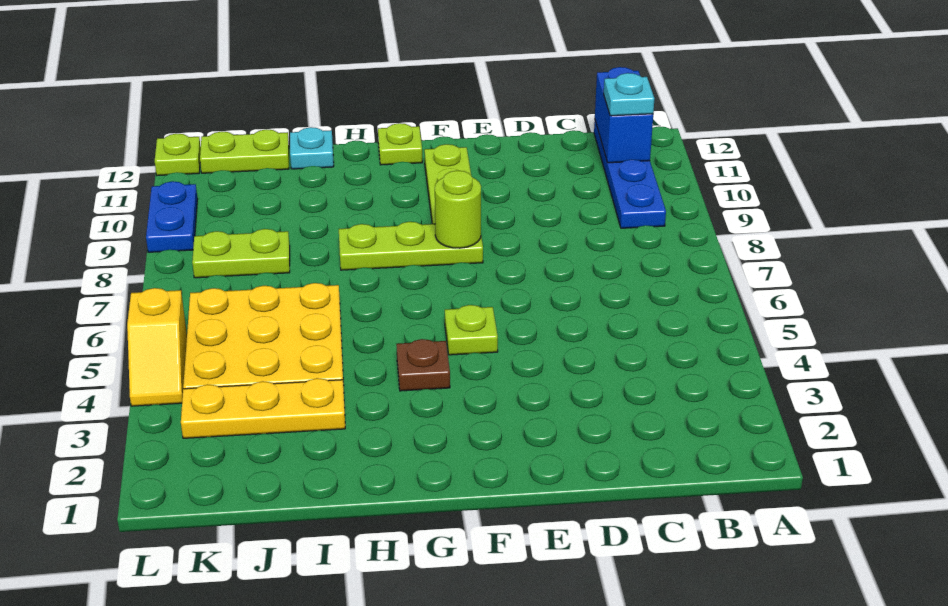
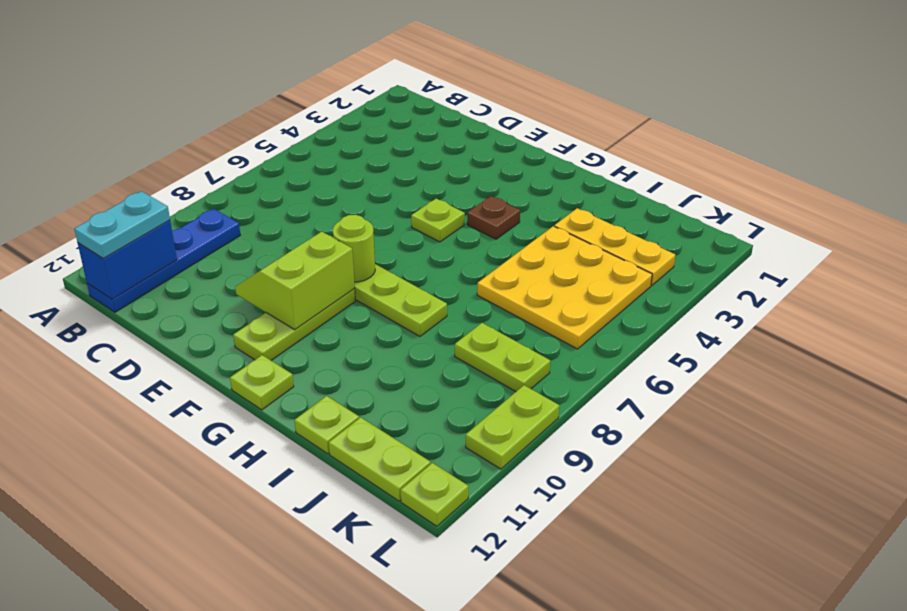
cyan plate B11 level 3 -> cyan plate B11:B12 level 3
none -> lime slope E9:F10 level 2 top F
cyan plate I12 level 1 -> lime plate I12 level 1
yellow slope L4:L5 level 1 top 5 -> none
blue plate L9:L10 level 1 -> lime plate L9:L10 level 1

